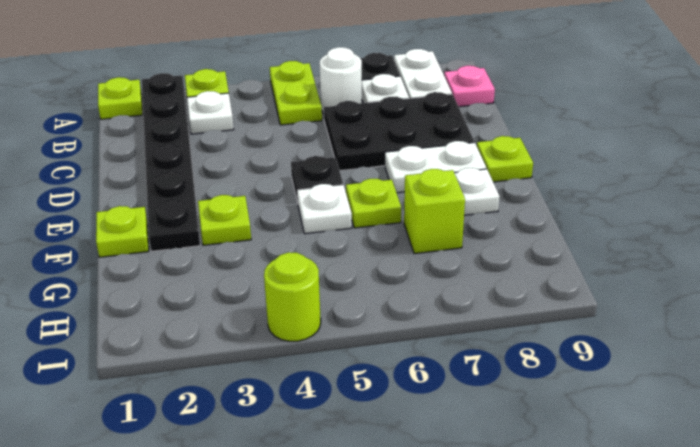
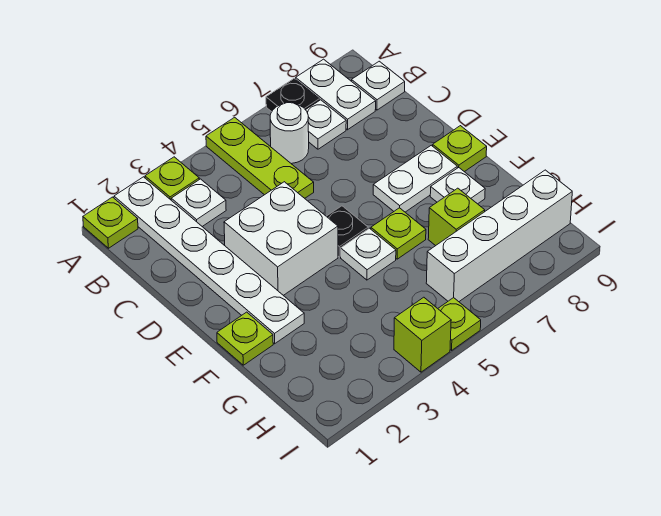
black plate A2:F2 level 1 -> white plate A2:F2 level 1
lime plate A5:B5 level 1 -> lime plate A5:C5 level 1
pink plate B9 level 1 -> white plate B9 level 1
black plate C6:D8 level 1 -> none
none -> white brick D3:E4 level 1
lime plate F3 level 1 -> lime plate I5 level 1
none -> white brick H6:H9 level 1
lime round brick I4 level 1 -> lime brick I4 level 1

